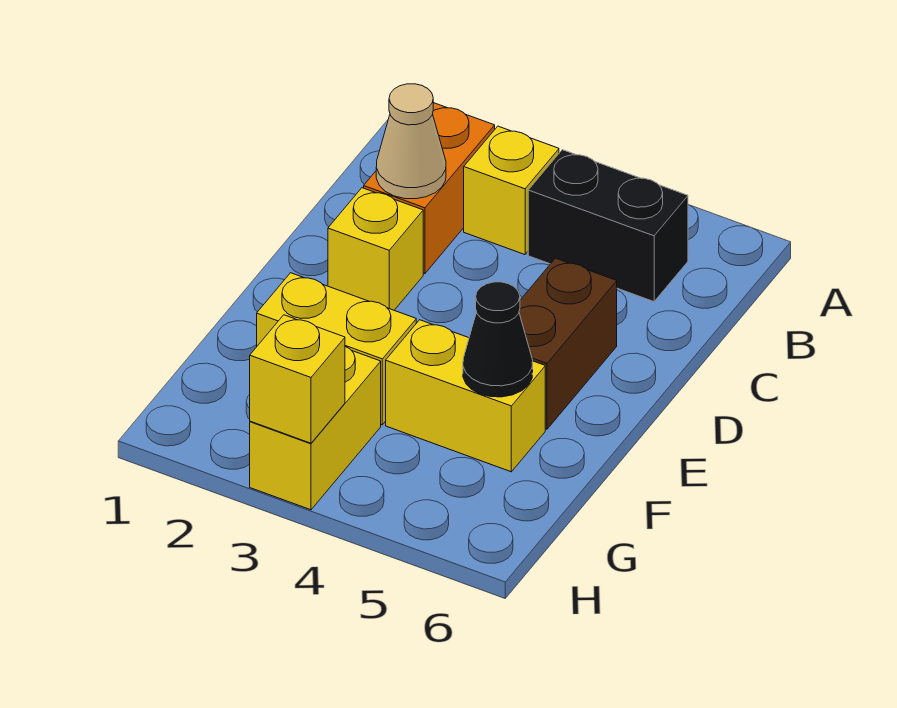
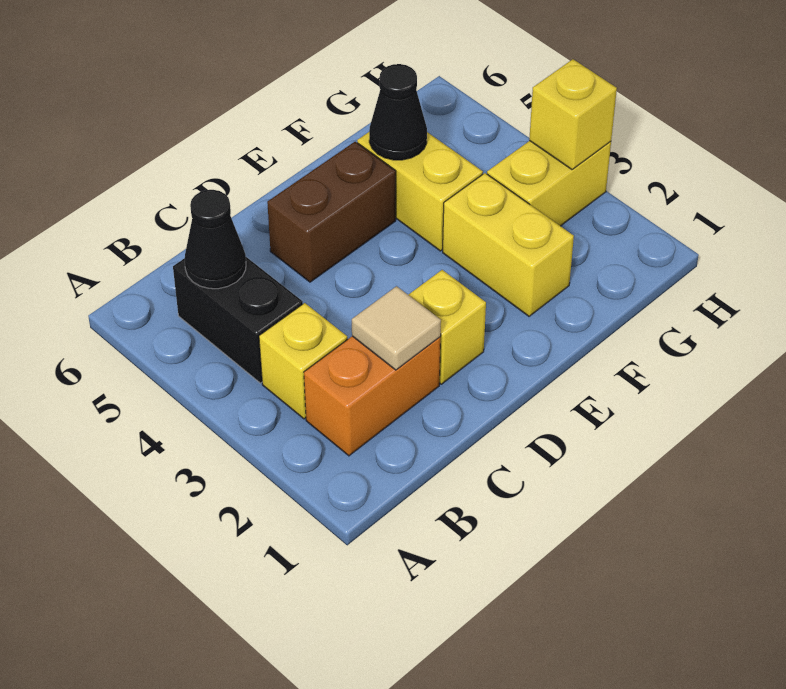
none -> black cone B5 level 2
tan cone C2 level 2 -> tan tile C2 level 2

